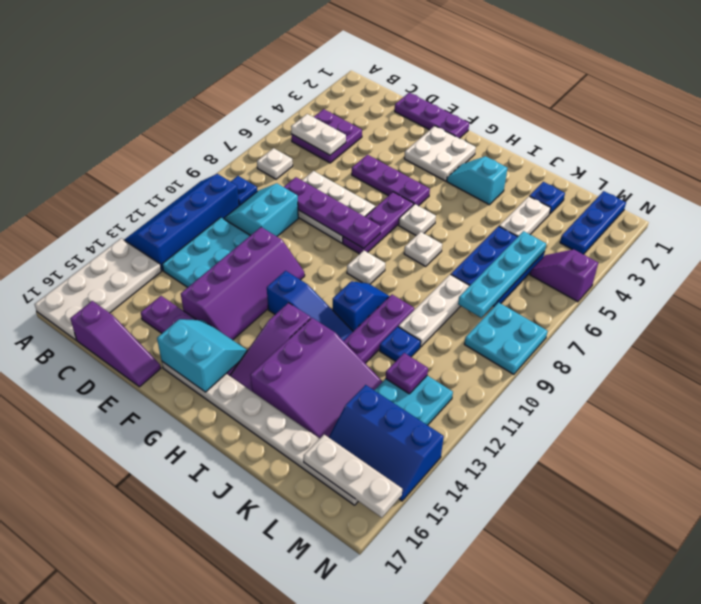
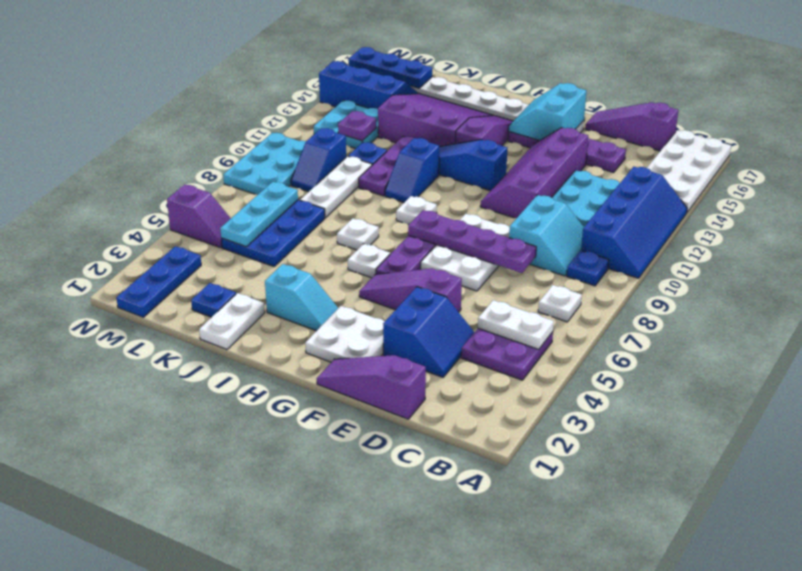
purple plate D1:F1 level 1 -> purple slope D1:F1 level 1 top D
none -> blue slope D3:E4 level 1 top E
white plate D7:F8 level 1 -> white plate E7:F9 level 1
purple plate E5:G5 level 1 -> purple slope E5:G5 level 1 top E
cyan slope F15:G16 level 2 top 16 -> cyan slope F15:G16 level 2 top F
purple slope I13:K15 level 1 top I -> purple slope I13:K15 level 1 top 13
white plate K3:K4 level 1 -> white plate J1:J2 level 1
cyan plate L5:L8 level 2 -> cyan plate L5:L7 level 2
none -> blue slope L9:L10 level 1 top 10
white plate L16:N16 level 2 -> blue plate L16:N16 level 2
cyan plate M8:N9 level 1 -> cyan plate M8:N10 level 1

